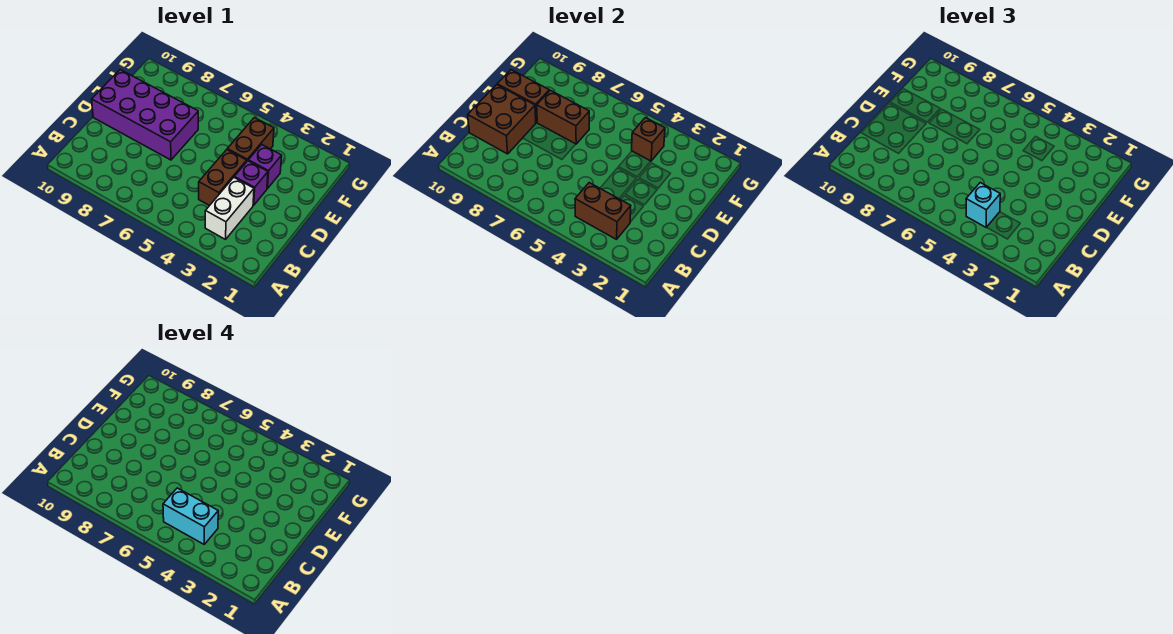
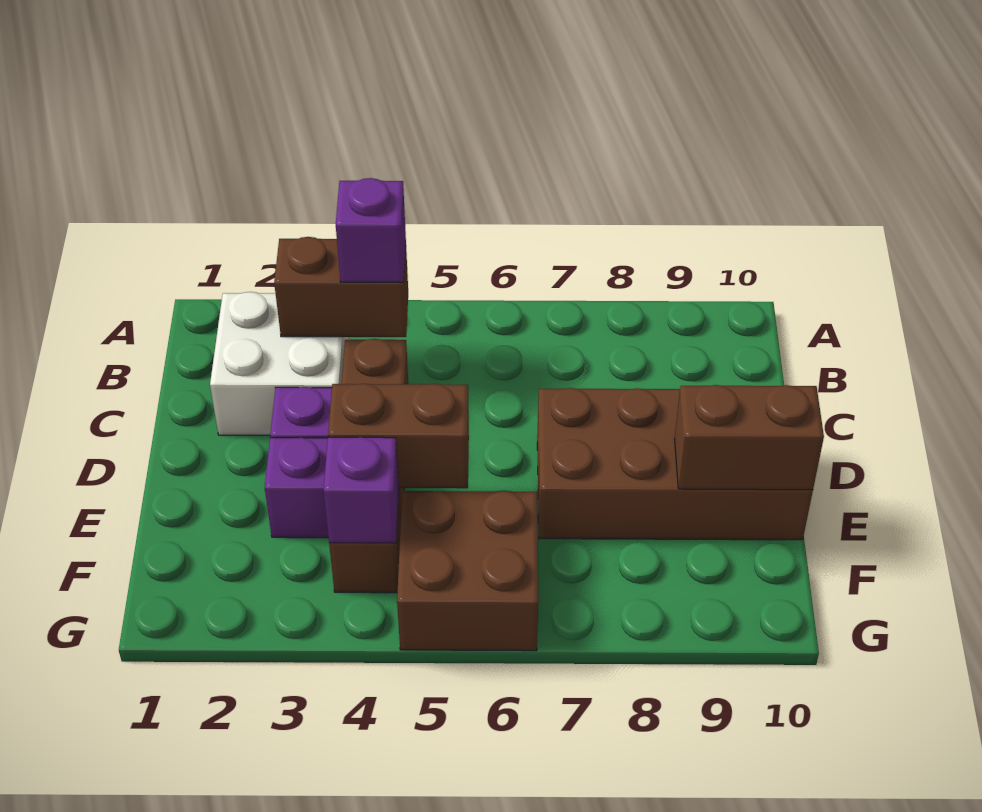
white brick B3:C3 level 1 -> white brick B2:C3 level 1
cyan brick B4 level 3 -> purple brick B4 level 3
cyan brick B4:B5 level 4 -> none
brown brick C9:D10 level 2 -> brown brick F5:G6 level 1
purple brick D7:E10 level 1 -> brown brick D7:E10 level 1
brown brick E7:E8 level 2 -> brown brick E4:E5 level 2
brown brick F4 level 2 -> purple brick F4 level 2

